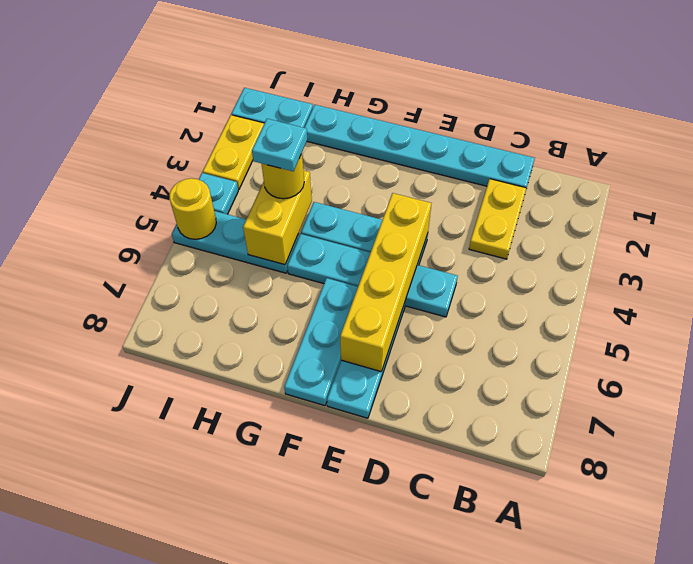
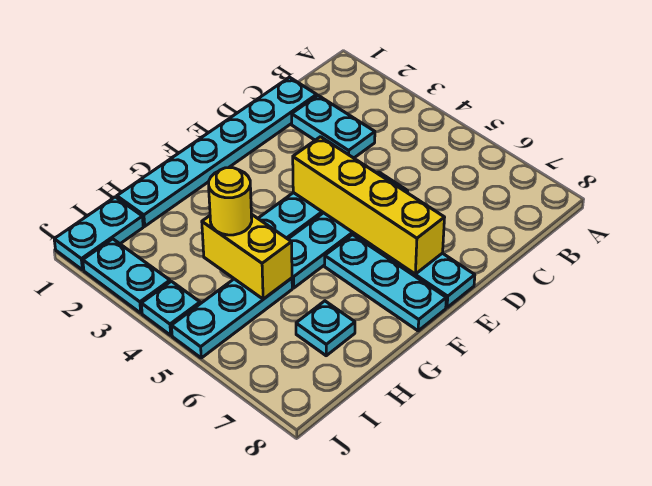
yellow plate C2:C3 level 1 -> cyan plate C2:C3 level 1
cyan plate H4 level 4 -> cyan plate H7 level 1
yellow plate J2:J3 level 1 -> cyan plate J2:J3 level 1
yellow round brick J5 level 2 -> none

